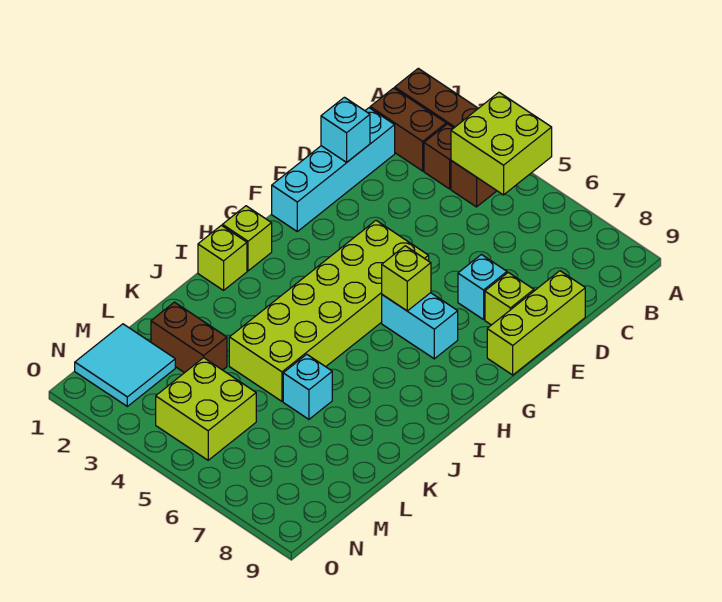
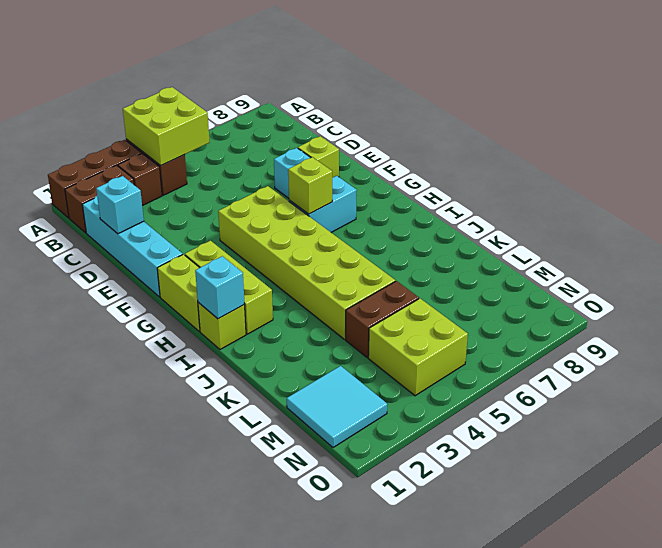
lime brick D9:F9 level 1 -> lime brick G2:I2 level 1
lime brick H1 level 1 -> lime brick G1:H1 level 1
cyan brick K6 level 1 -> cyan brick I1 level 2
brown brick L2:L3 level 1 -> brown brick L4:L5 level 1

